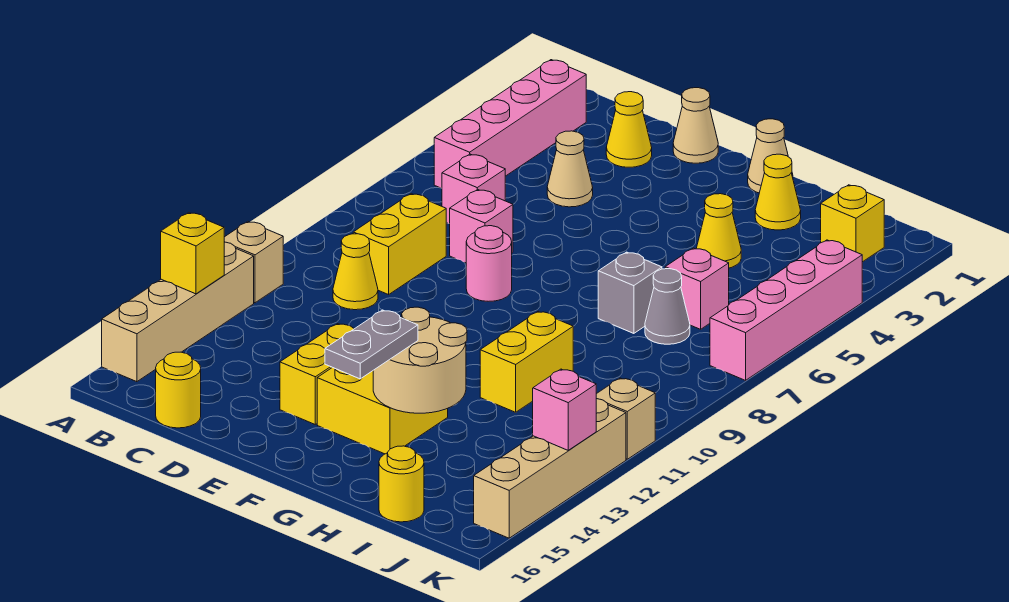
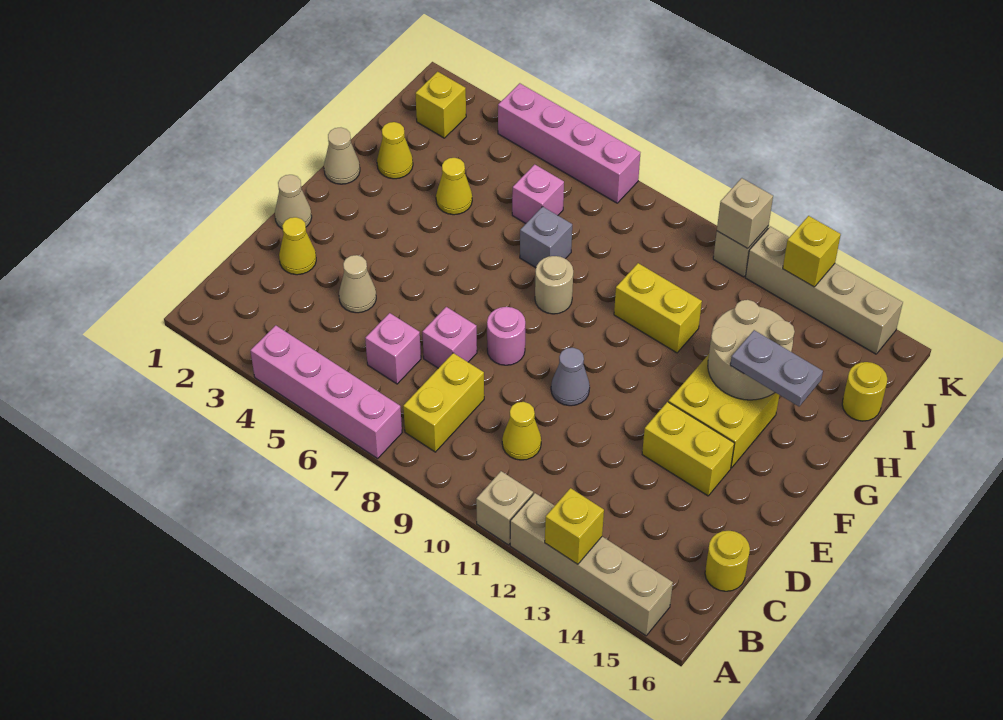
pink brick B2:B5 level 1 -> pink brick A4:A7 level 1
yellow brick C8:C9 level 1 -> yellow brick B8:C8 level 1
none -> tan round brick G8 level 1
grey cone I7 level 1 -> grey cone E10 level 1
none -> tan brick K11 level 2
pink brick K13 level 2 -> yellow brick K13 level 2

